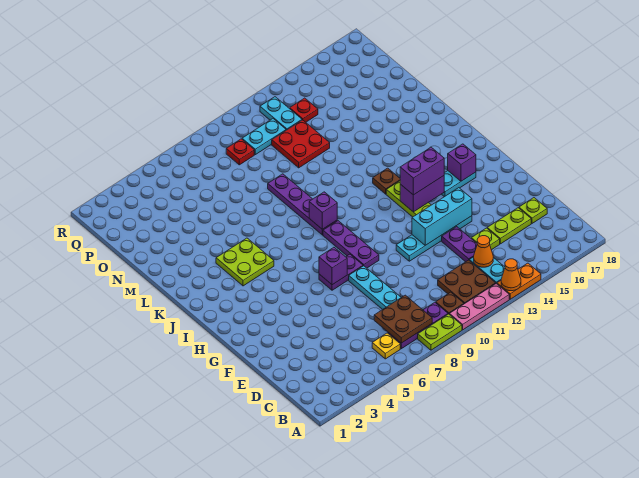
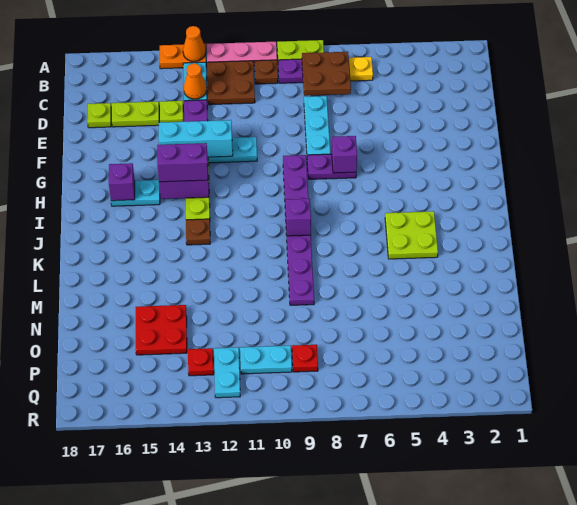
red plate N11:O12 level 1 -> red plate N14:O15 level 1

